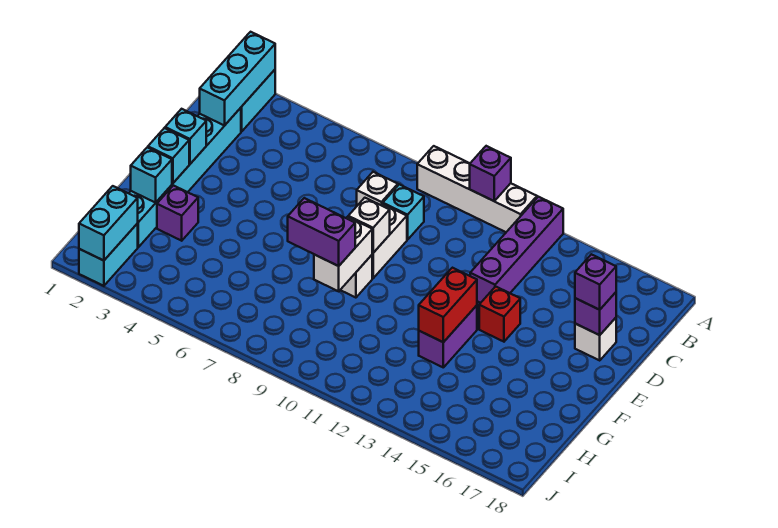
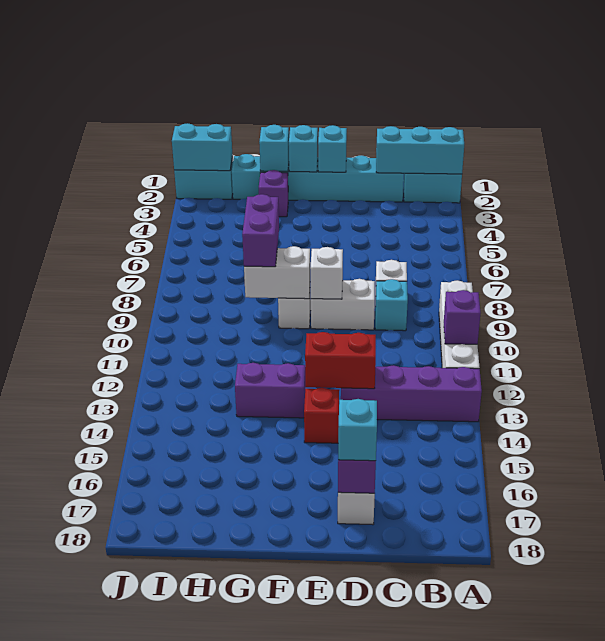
purple brick D17 level 3 -> cyan brick D17 level 3
red brick F13:G13 level 2 -> red brick D13:E13 level 2

